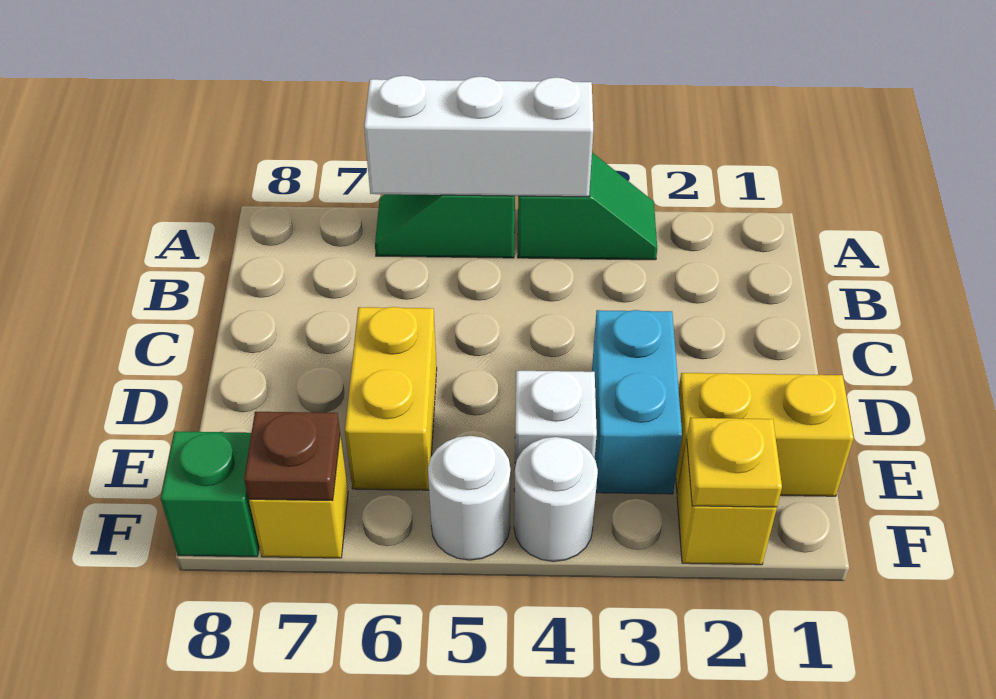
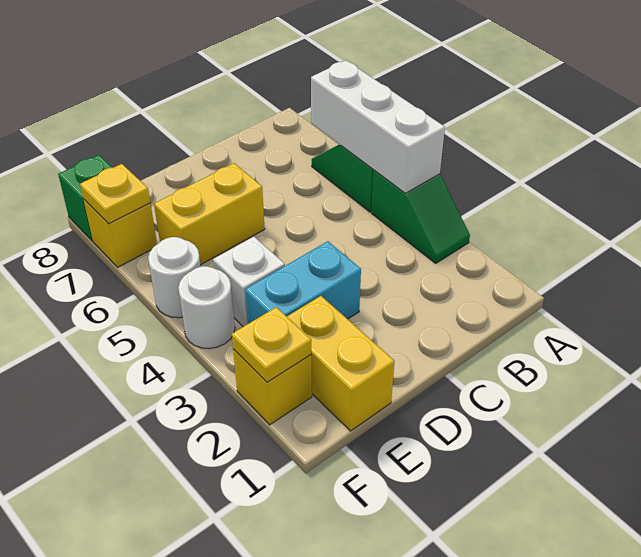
brown plate F7 level 2 -> yellow plate F7 level 2

